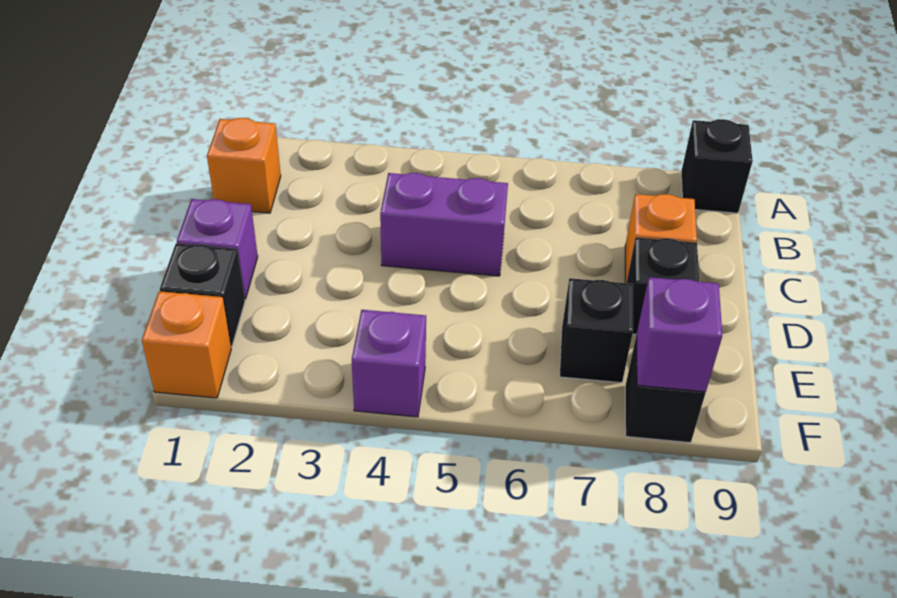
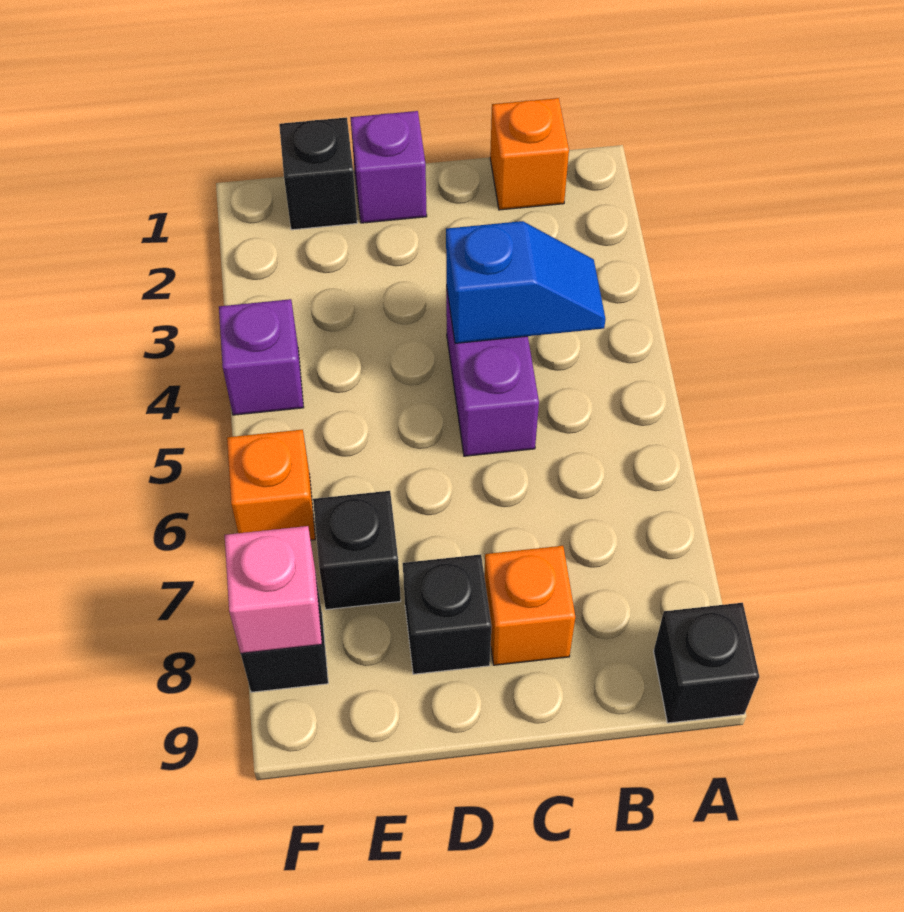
none -> blue slope B4:C4 level 2 top C
orange brick F1 level 1 -> orange brick F6 level 1
purple brick F8 level 2 -> pink brick F8 level 2

